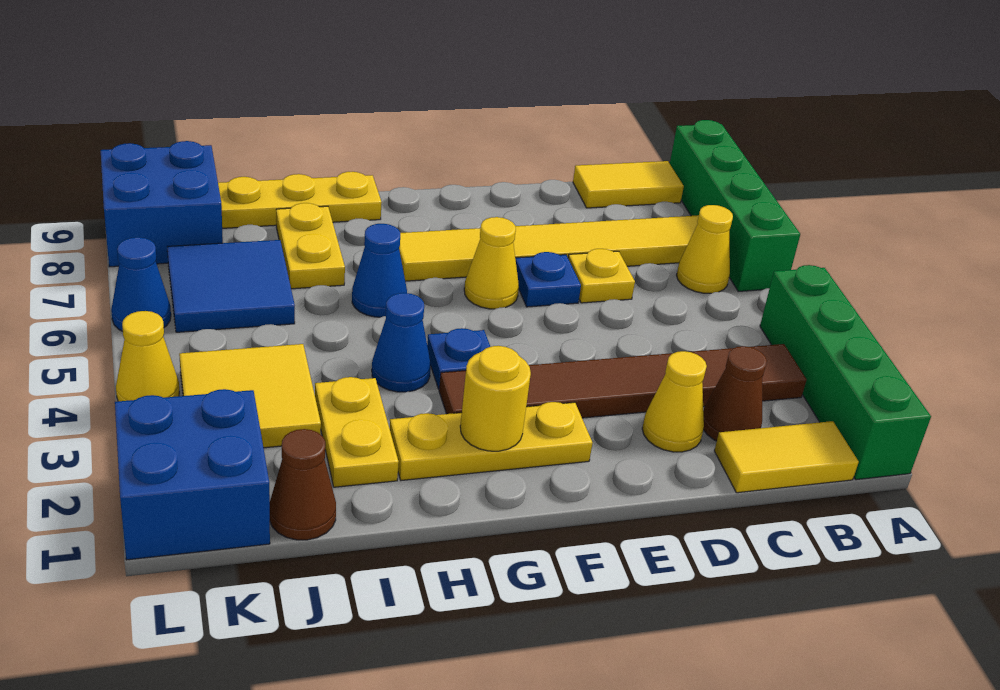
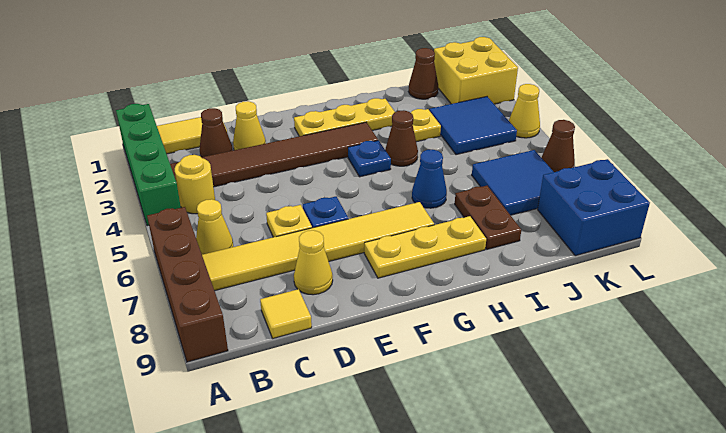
green brick A6:A9 level 1 -> brown brick A6:A9 level 1
yellow tile B9:C9 level 1 -> yellow tile C9 level 1
yellow cone F6 level 1 -> yellow cone D8 level 1
yellow round brick G2 level 2 -> yellow round brick B4 level 1
blue cone H4 level 1 -> brown cone H4 level 1
yellow plate H9:J9 level 1 -> yellow plate F8:H8 level 1
yellow plate I2:I3 level 1 -> yellow plate I3 level 1
yellow plate I7:I8 level 1 -> brown plate I7:I8 level 1
yellow tile J3:K4 level 1 -> blue tile J3:K4 level 1
blue brick K1:L2 level 1 -> yellow brick K1:L2 level 1
blue cone L6 level 1 -> brown cone L6 level 1

